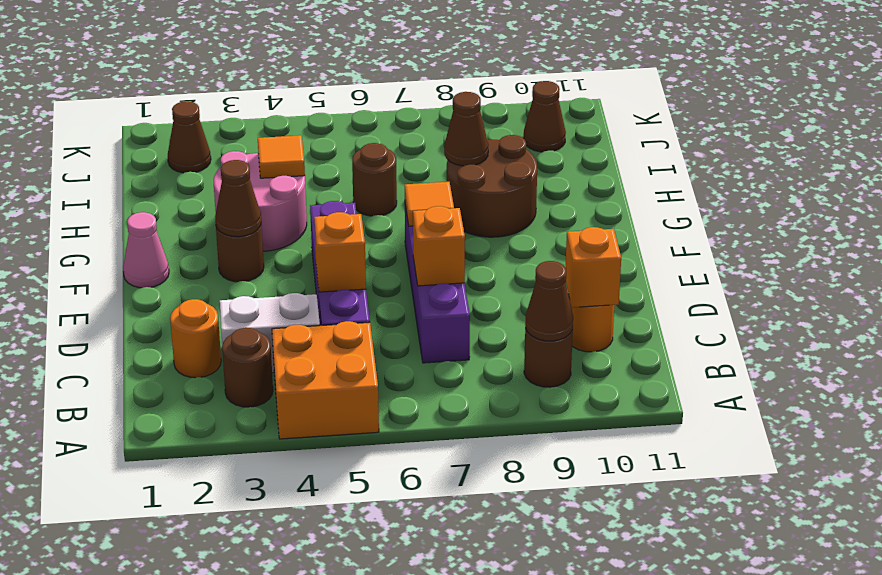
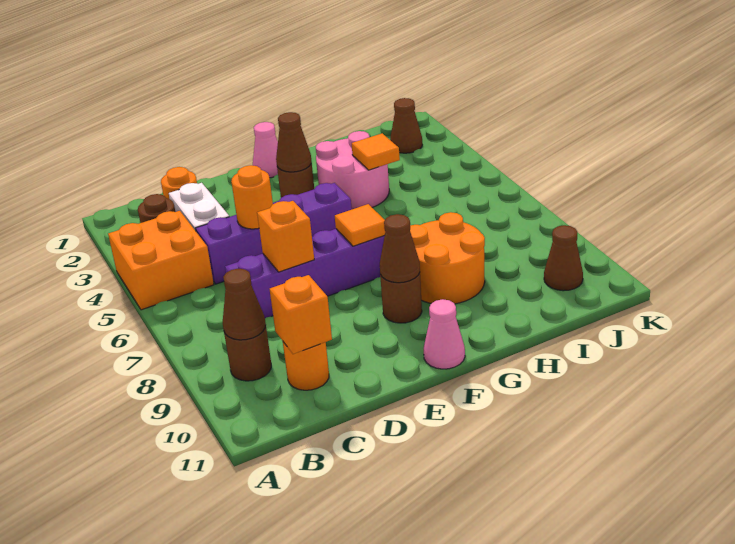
orange brick D5 level 2 -> orange round brick D5 level 2
none -> pink cone F11 level 1
brown round brick G8:H9 level 1 -> orange round brick G8:H9 level 1
brown round brick H6 level 1 -> brown round brick F9 level 1
brown cone H8 level 2 -> brown cone F9 level 2

